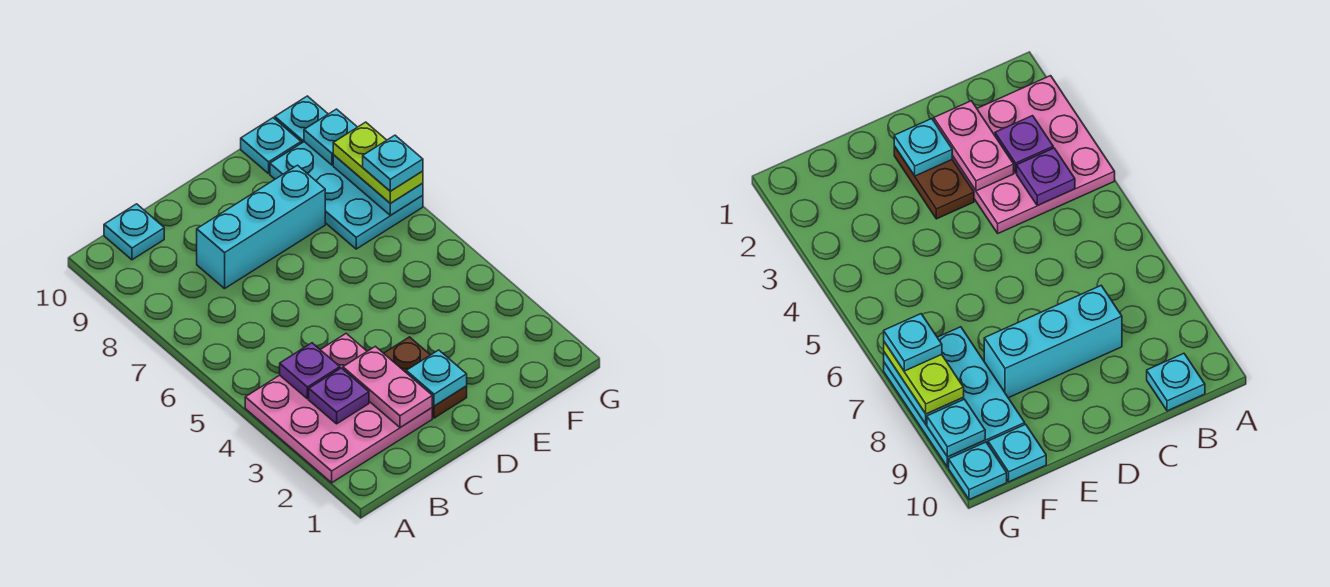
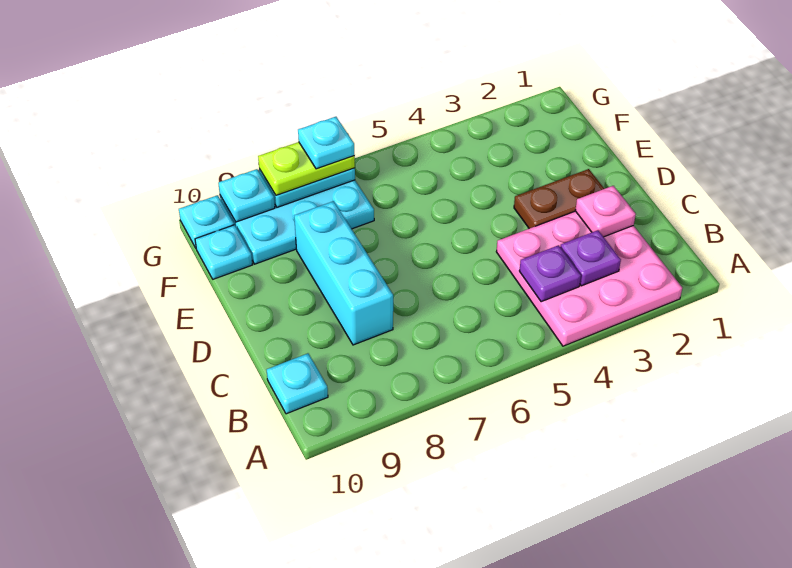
pink plate C2:C3 level 2 -> pink plate C2 level 2
cyan plate D2 level 2 -> none

